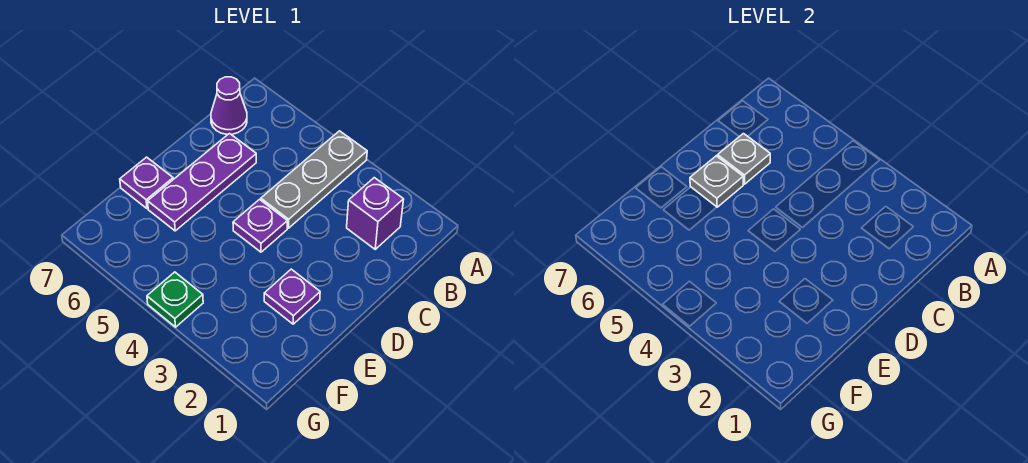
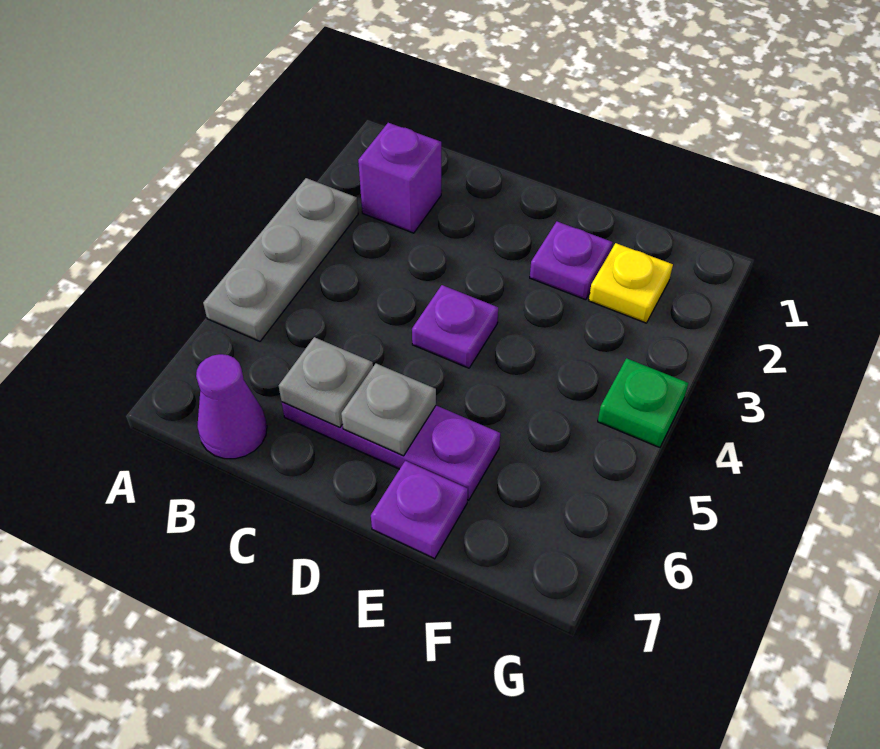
grey plate A4:C4 level 1 -> grey plate A3:A5 level 1
none -> yellow plate F2 level 1

